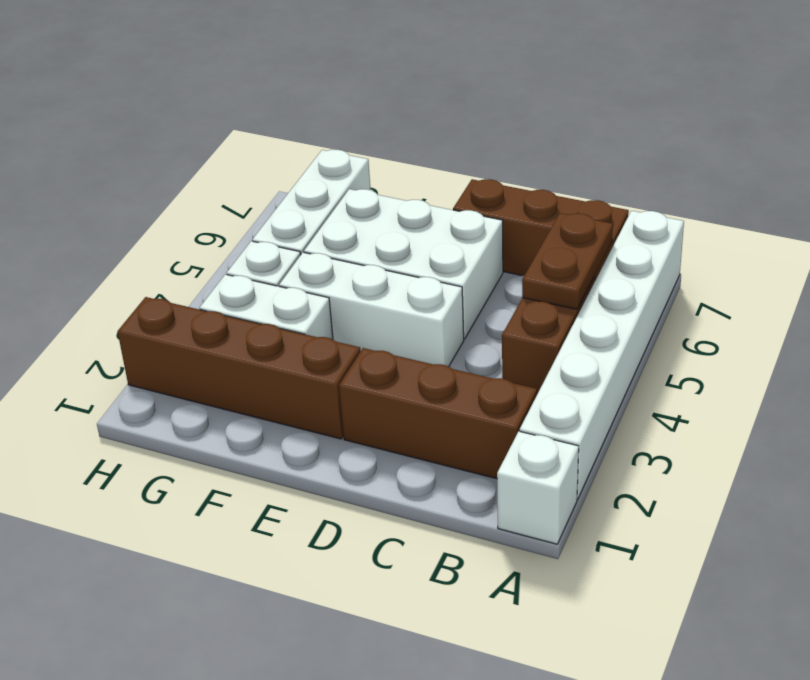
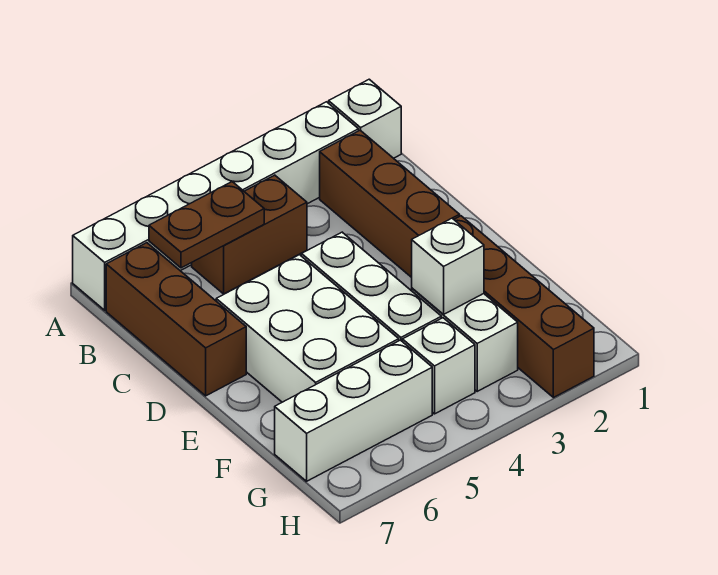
none -> white brick F3 level 2

